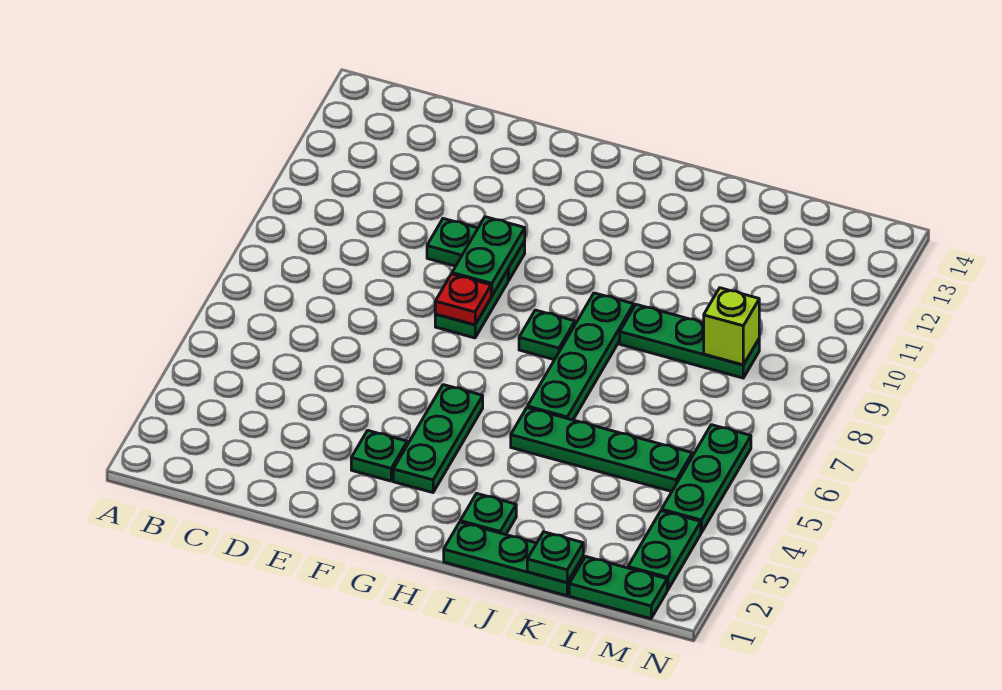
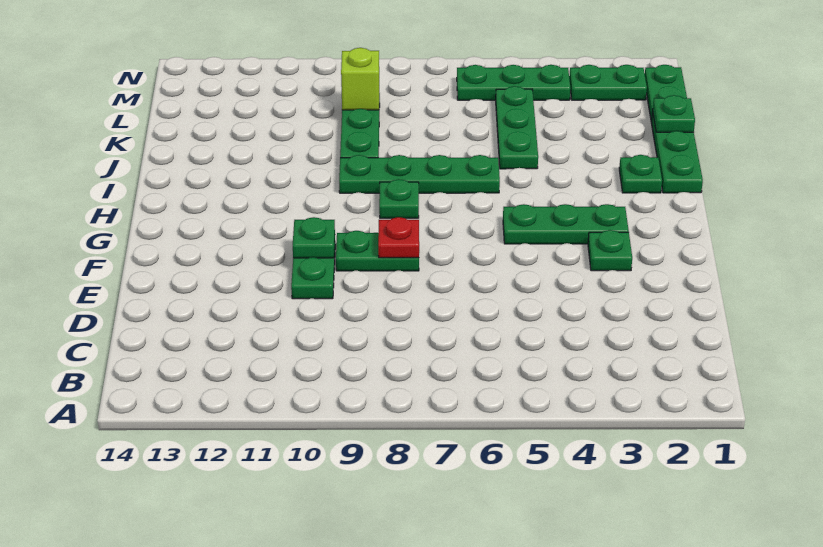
green plate F9:F10 level 2 -> green plate F10 level 2
green plate I5:L5 level 1 -> green plate J5:L5 level 1

